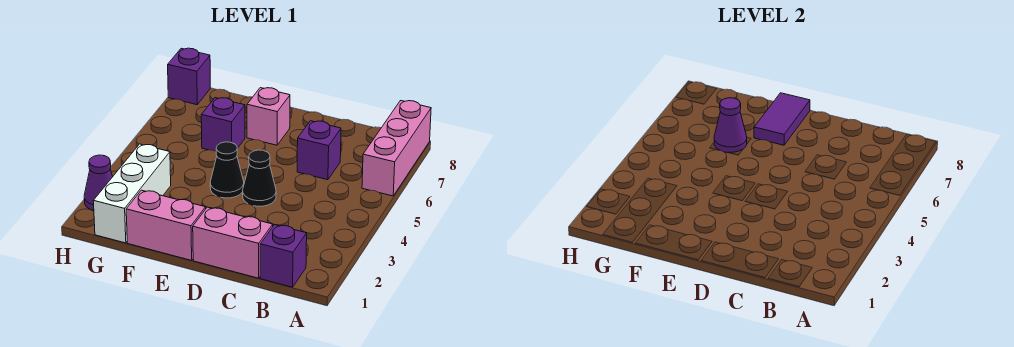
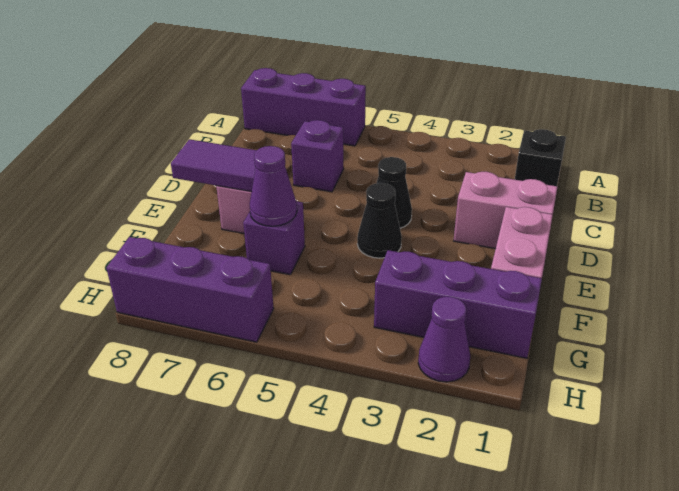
pink brick A6:A8 level 1 -> purple brick A6:A8 level 1
purple brick B1 level 1 -> black brick B1 level 1
pink brick C1:D1 level 1 -> pink brick D1:D2 level 1
white brick G1:G3 level 1 -> purple brick G1:G3 level 1
purple brick H8 level 1 -> purple brick H6:H8 level 1

